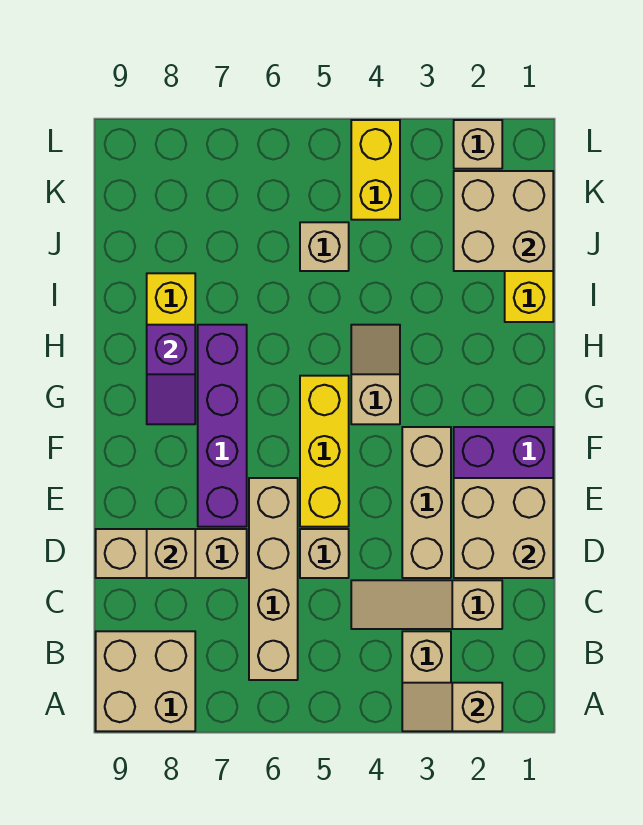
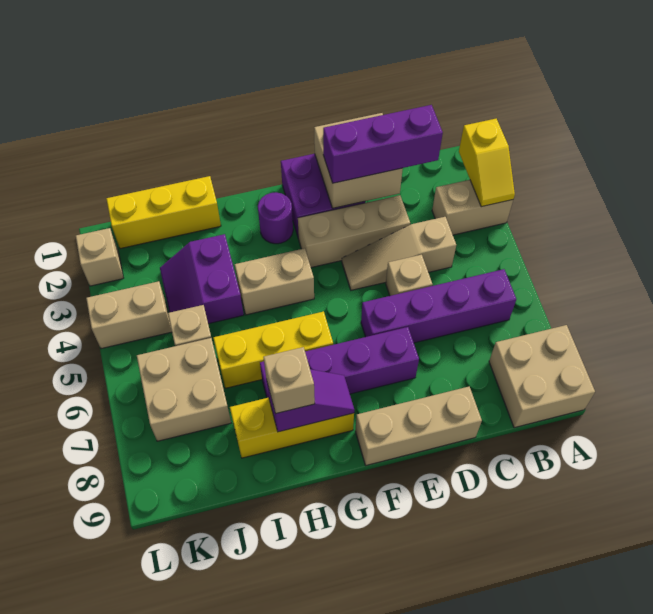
tan slope A2:A3 level 2 top 2 -> yellow slope A2:A3 level 2 top 2
tan brick B6:E6 level 1 -> purple brick B6:E6 level 1
tan slope C2:C4 level 1 top 2 -> tan slope C4:E4 level 1 top C
none -> purple brick C2:E2 level 3
tan brick D7:D9 level 1 -> tan brick D9:F9 level 1
tan brick D8 level 2 -> tan brick H8 level 3
yellow brick E5:G5 level 1 -> yellow brick G6:I6 level 1
none -> purple round brick G2 level 1
tan slope G4:H4 level 1 top G -> tan brick G4:H4 level 1
none -> purple slope I3:J4 level 1 top I
tan brick J1:K2 level 2 -> tan brick J6:K7 level 1
yellow brick K4:L4 level 1 -> tan brick K4:L4 level 1

